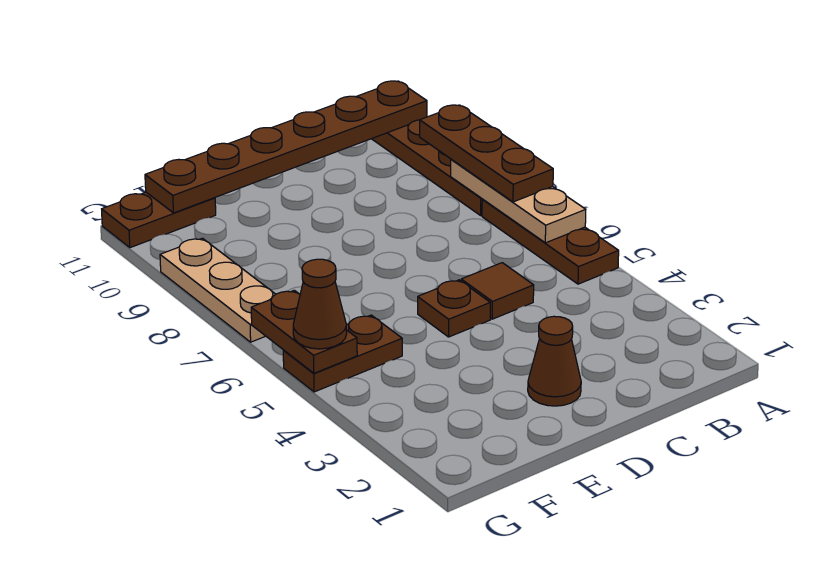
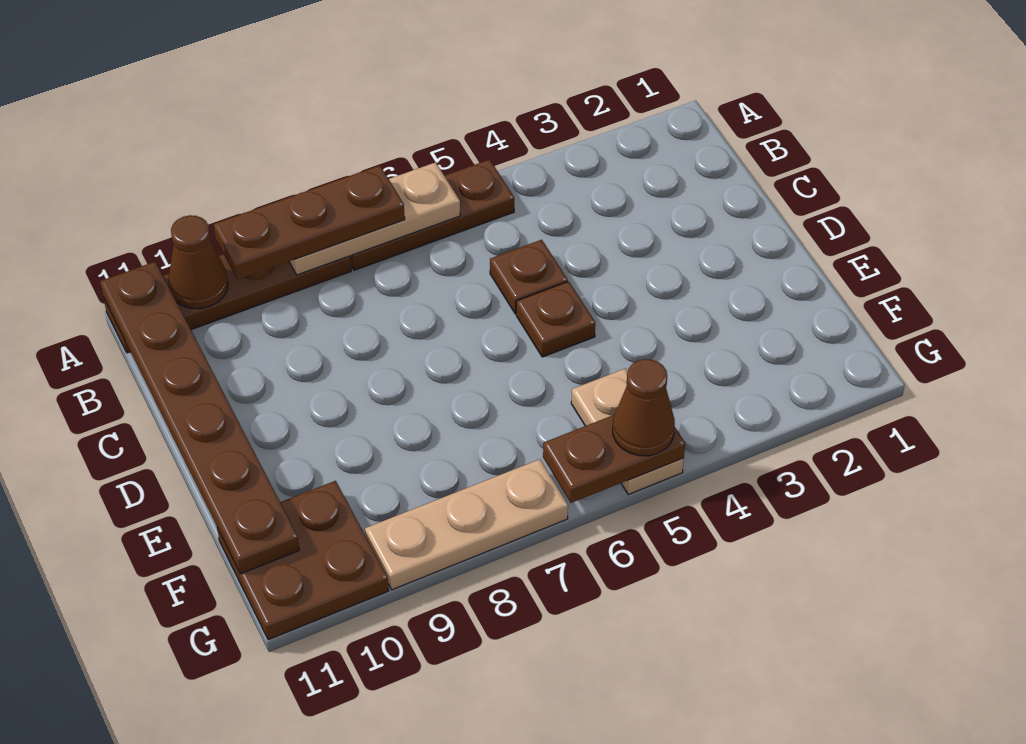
brown tile C5 level 1 -> brown plate C5 level 1
brown cone D2 level 1 -> brown cone A10 level 2
brown plate F5:G5 level 1 -> tan plate F5:G5 level 1
brown plate F11:G11 level 1 -> brown plate F10:G11 level 1

